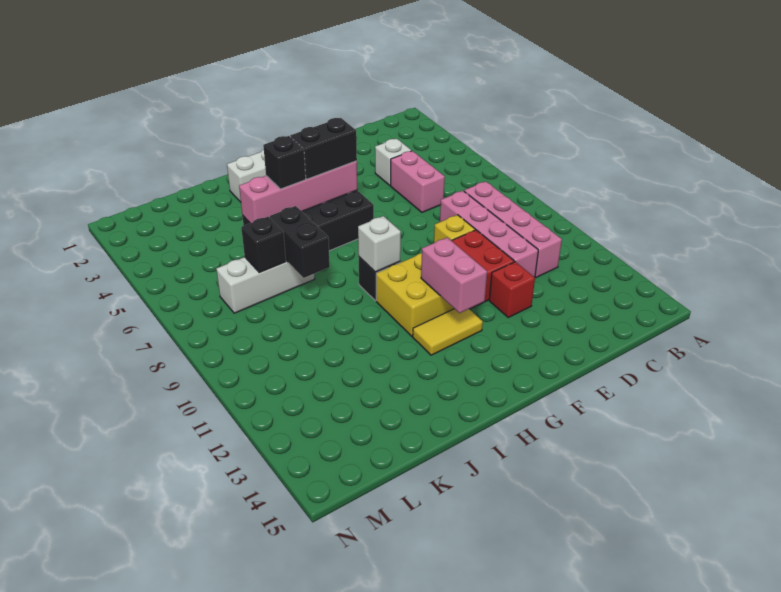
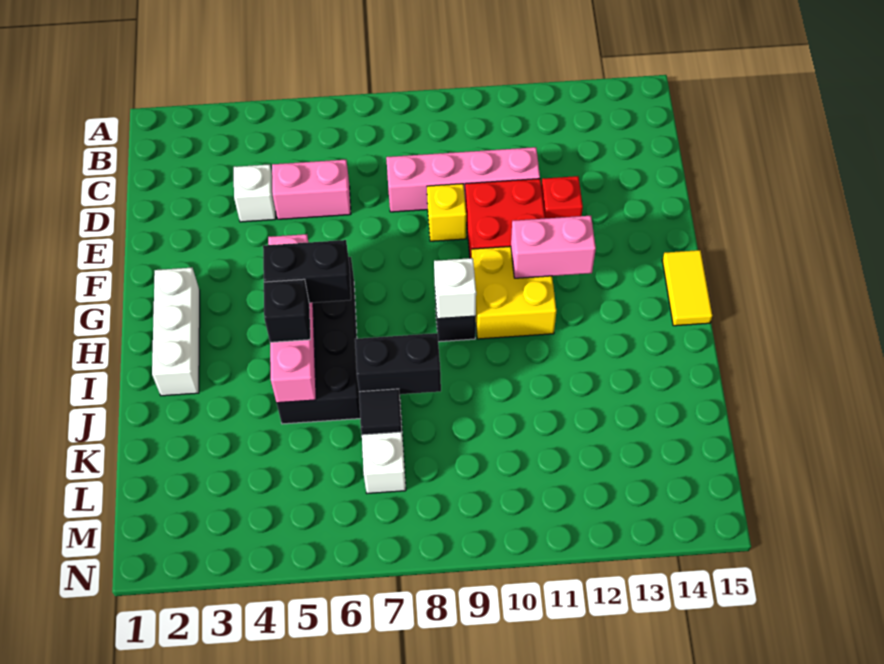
pink brick C8:C11 level 1 -> none
black brick G5:H5 level 3 -> black brick H5:H6 level 3
yellow tile G12:H12 level 1 -> yellow tile G15:H15 level 1
black brick K7 level 2 -> black tile K7 level 2

